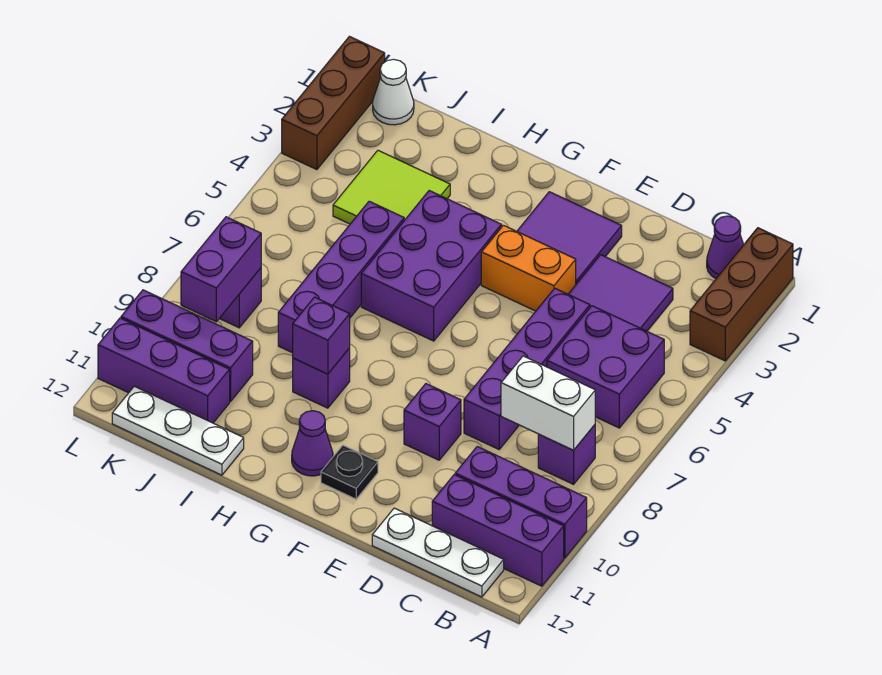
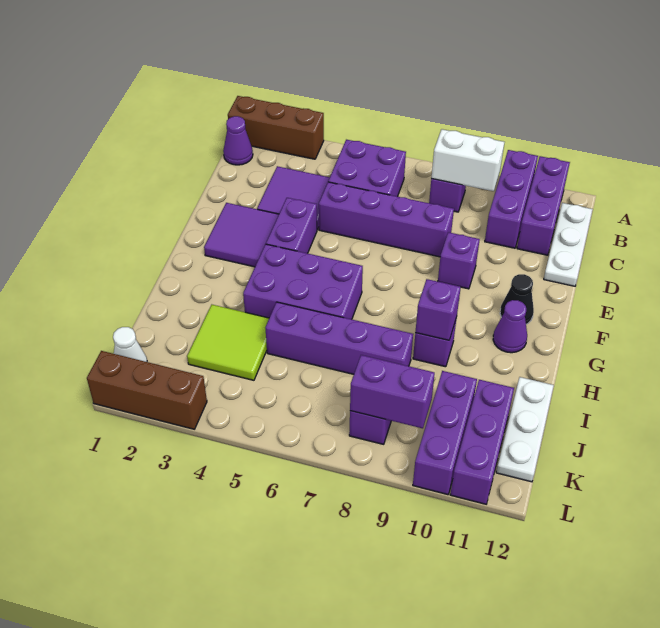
white brick B8:C8 level 2 -> white brick B8:B9 level 2
orange brick E4:F4 level 1 -> purple brick E4:F4 level 1
black plate F11 level 1 -> black cone F11 level 1

